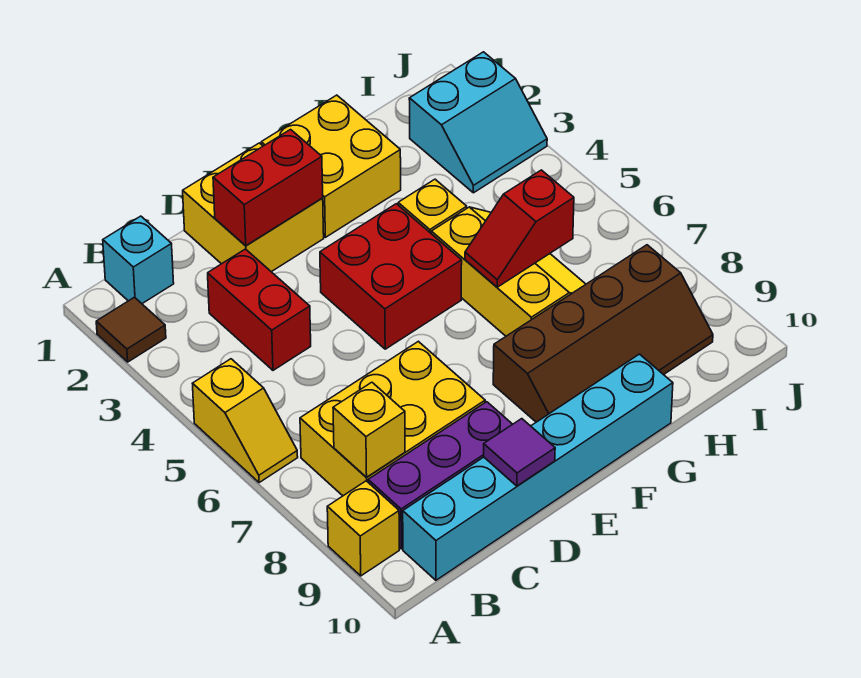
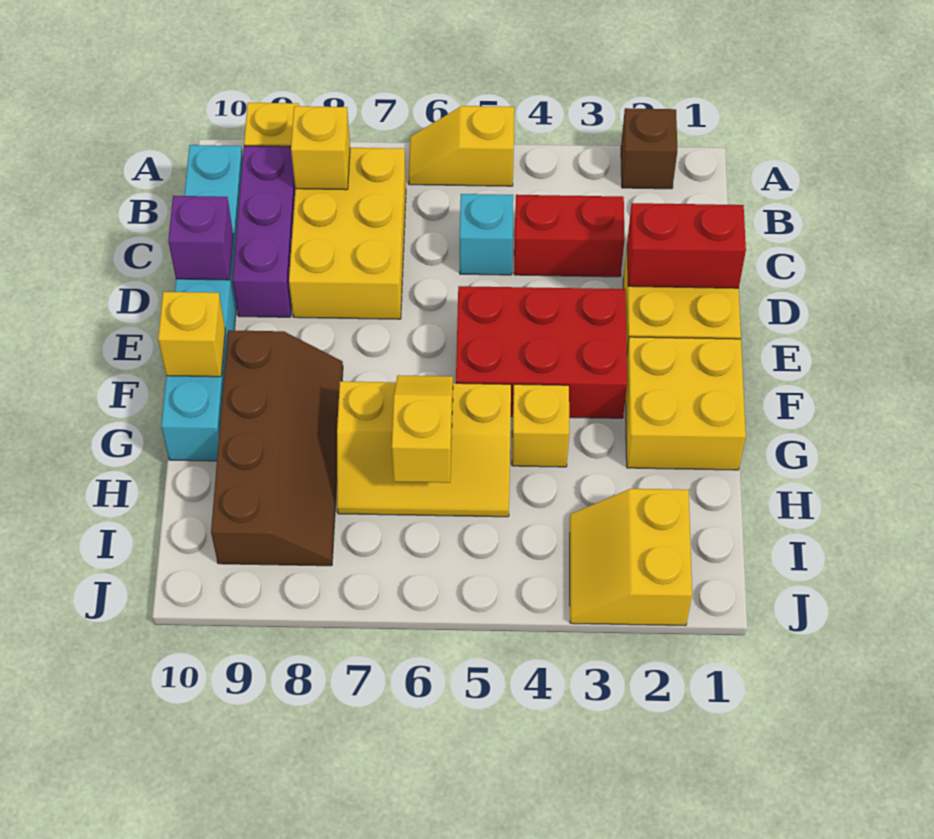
brown tile A2 level 1 -> brown brick A2 level 1
cyan brick B1 level 1 -> cyan brick C5 level 1
red brick D2:E2 level 2 -> red brick D1:D2 level 2
purple tile D10 level 2 -> purple brick D10 level 2
red brick E4:F5 level 1 -> red brick E3:F5 level 1
brown slope F8:I9 level 1 top 8 -> brown slope F8:I9 level 1 top 9
none -> yellow brick F10 level 2
red slope G6:H6 level 2 top H -> yellow slope G6:H6 level 2 top H
cyan slope I2:J3 level 1 top 2 -> yellow slope I2:J3 level 1 top 2

